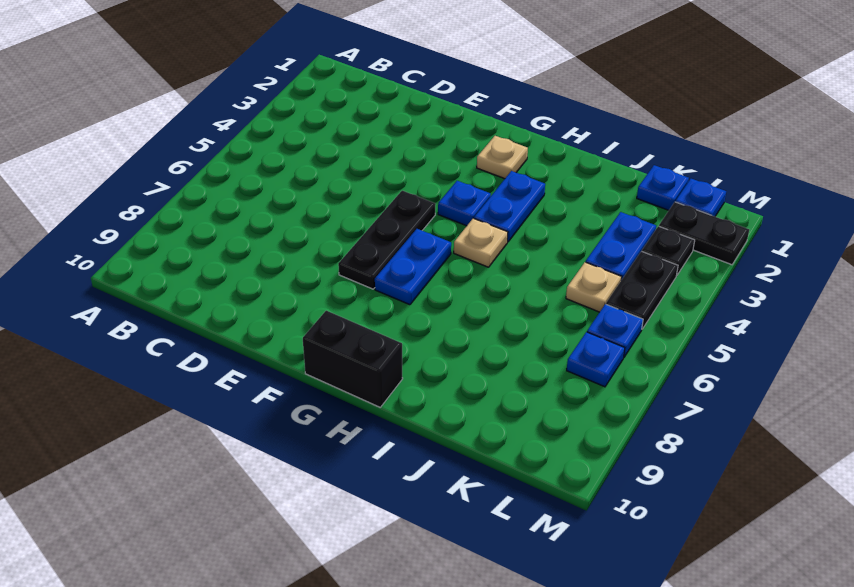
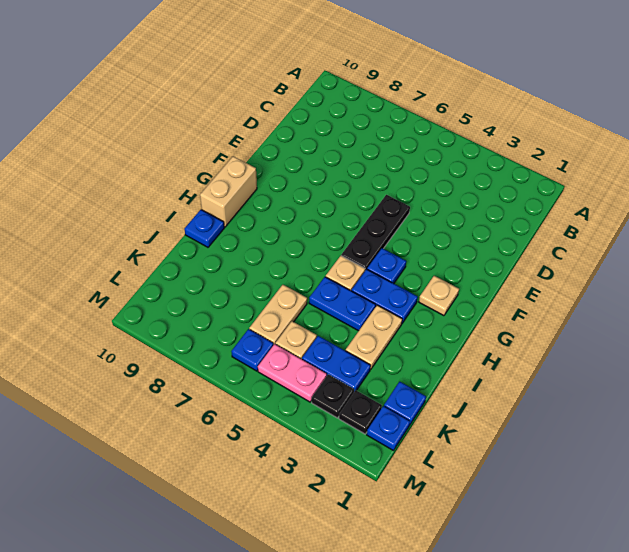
black plate F5:F7 level 1 -> black plate E5:G5 level 1
blue plate G6:G7 level 1 -> blue plate I4:I5 level 1
black brick G10:H10 level 1 -> tan brick G10:H10 level 1
none -> tan plate I3:J3 level 1
none -> tan plate J6:K6 level 1
black plate L2:M2 level 1 -> black plate L2 level 1
black plate L4:L5 level 1 -> pink plate L4:L5 level 1
blue plate L7 level 1 -> blue plate I10 level 1

